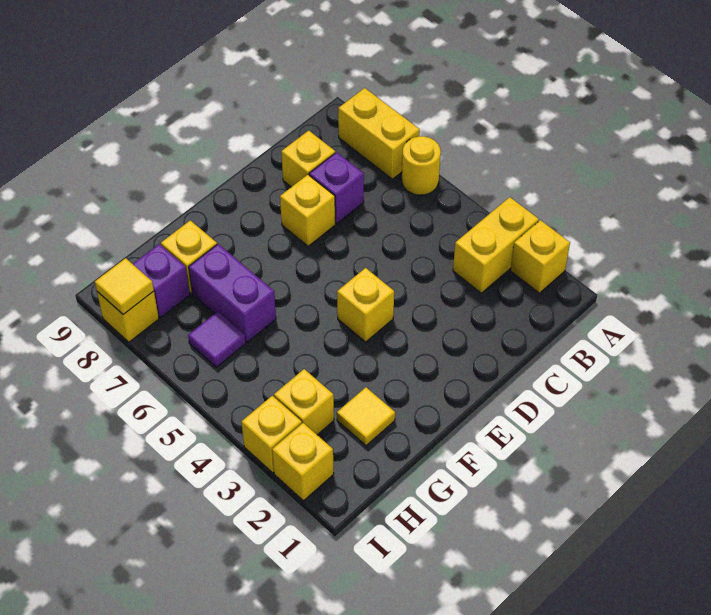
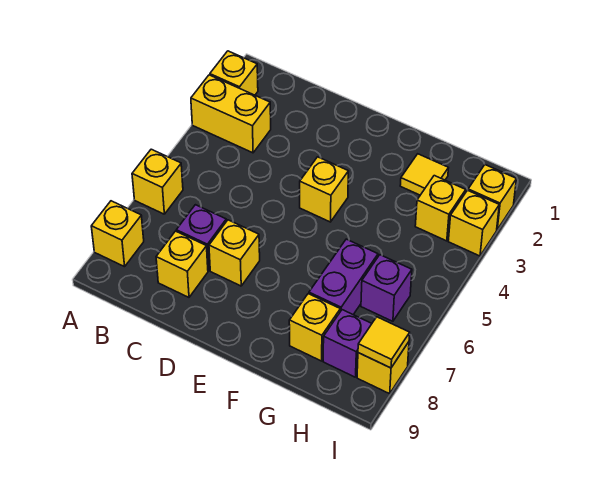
yellow round brick A6 level 1 -> yellow brick A6 level 1
yellow brick A7:A8 level 1 -> yellow brick A8 level 1
purple tile H6 level 1 -> purple brick H6 level 1

